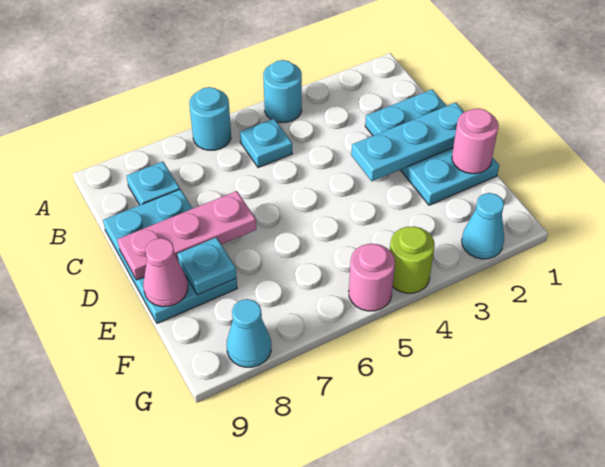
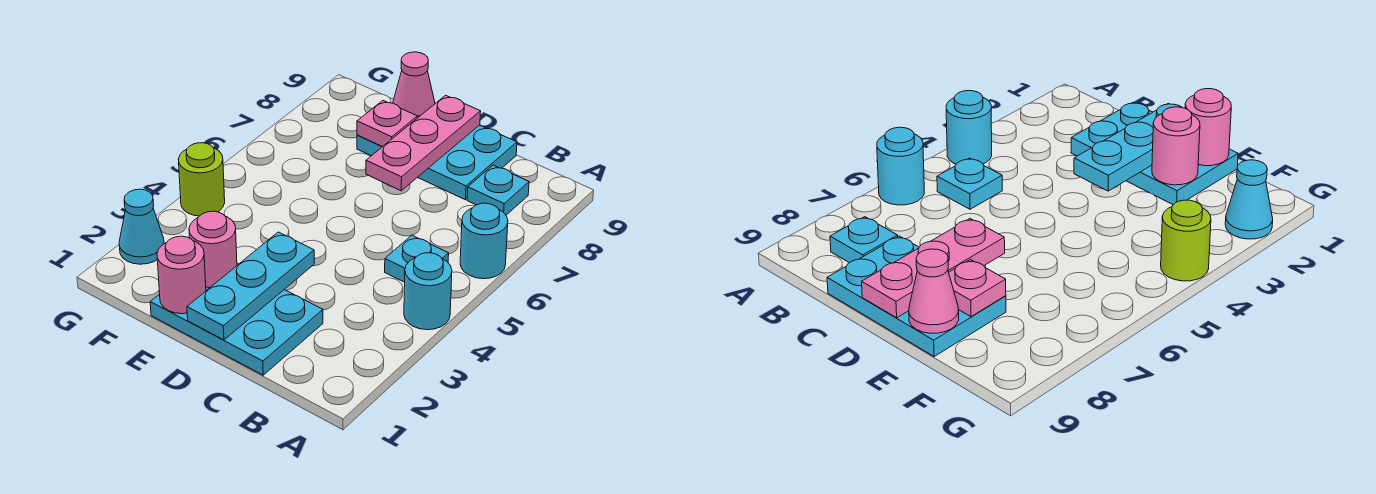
cyan plate E8 level 2 -> pink plate E8 level 2
pink round brick G5 level 1 -> pink round brick E2 level 2
cyan cone G8 level 1 -> none

